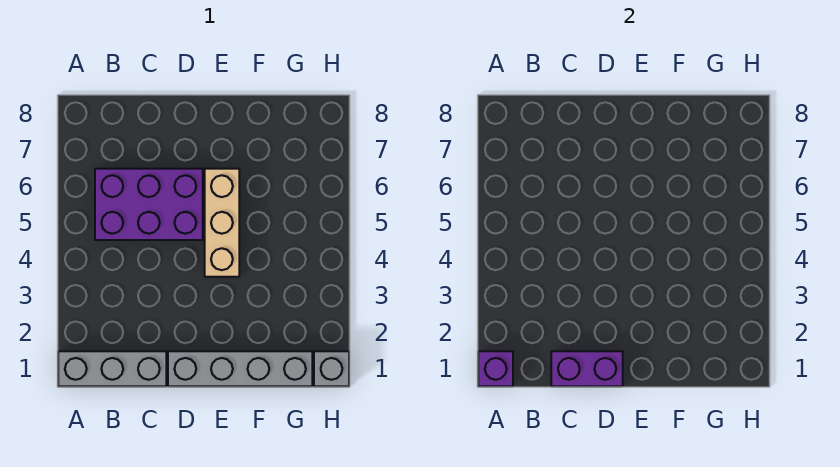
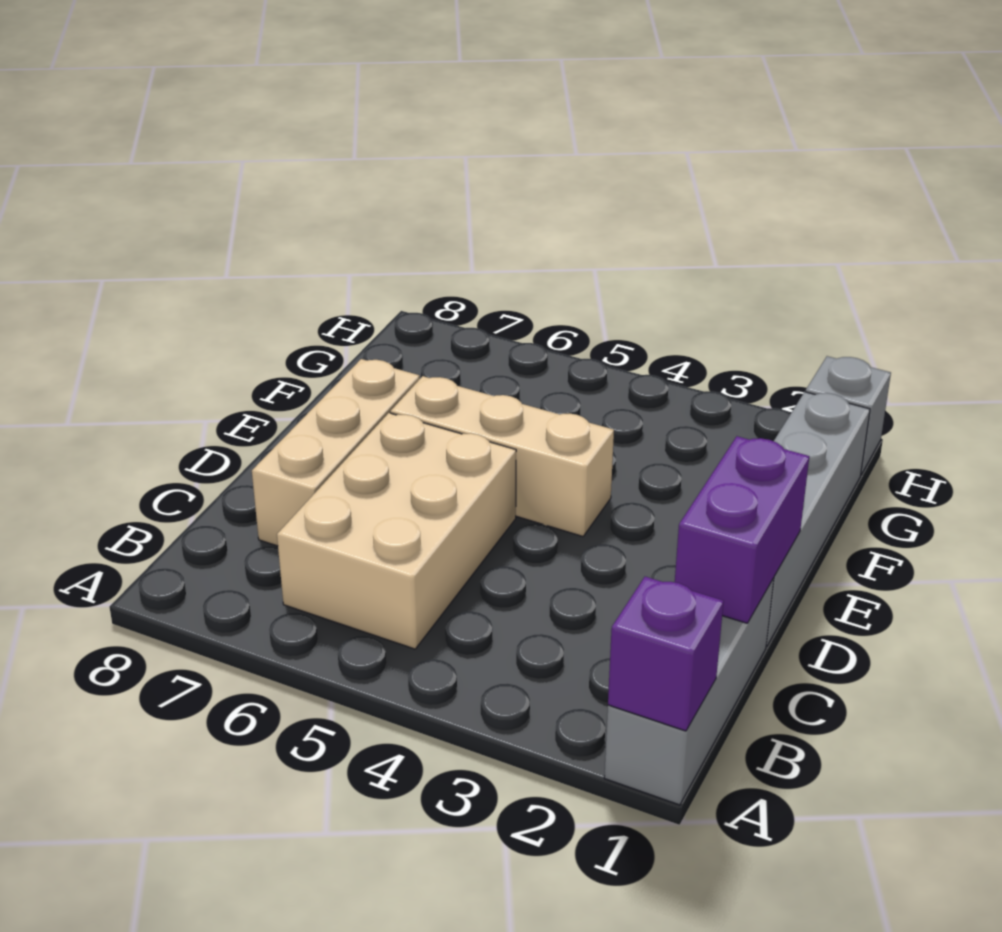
purple brick B5:D6 level 1 -> tan brick B5:D6 level 1
none -> tan brick C7:E7 level 1

